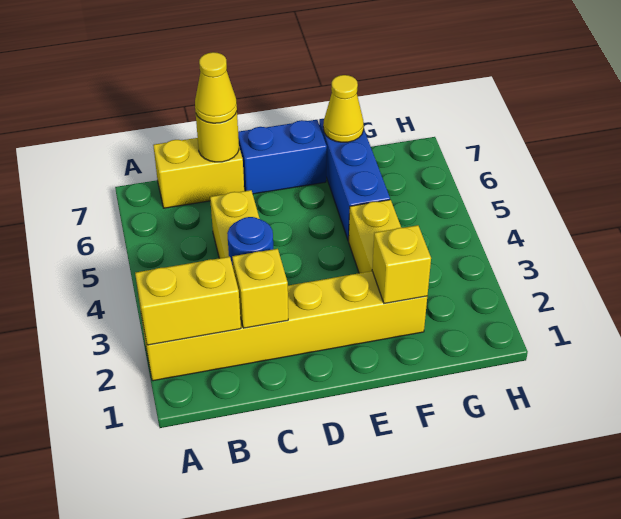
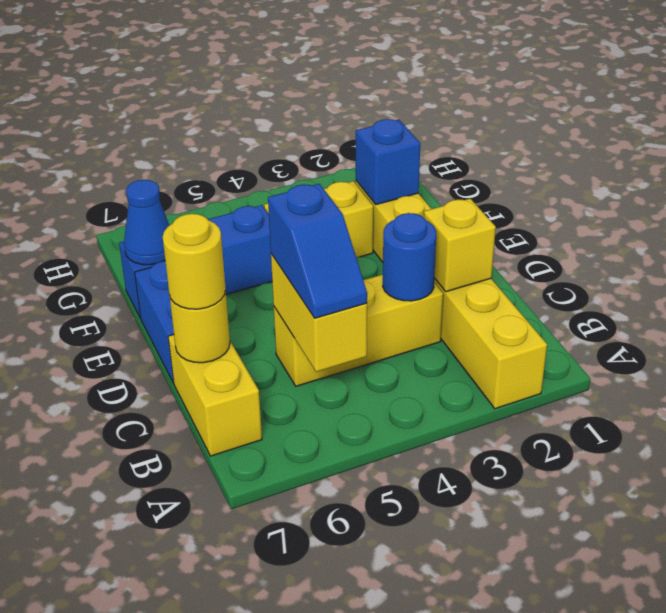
yellow brick A2:B2 level 2 -> yellow brick B5:C5 level 2
none -> blue slope B5:C5 level 3 top C
yellow cone C7 level 3 -> yellow round brick C7 level 3
yellow brick F2 level 2 -> blue brick F2 level 2
yellow cone F7 level 2 -> blue cone F7 level 2

